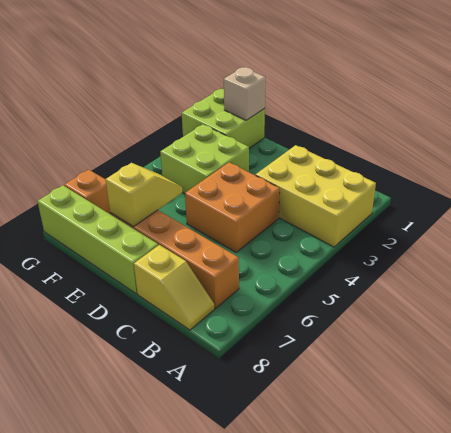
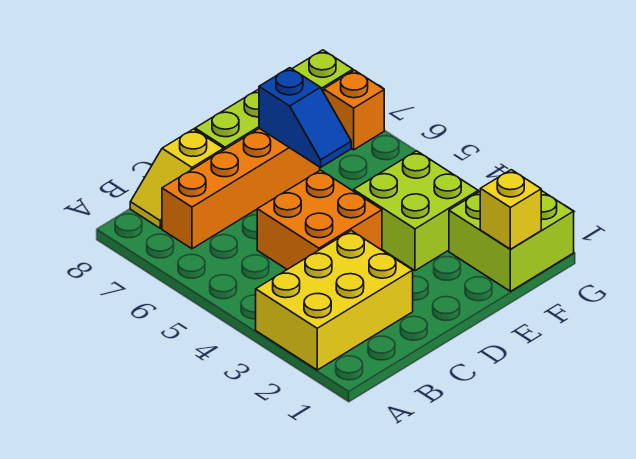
yellow slope E6:E7 level 2 top 7 -> blue slope E6:E7 level 2 top 7
tan brick F1 level 2 -> yellow brick F1 level 2

